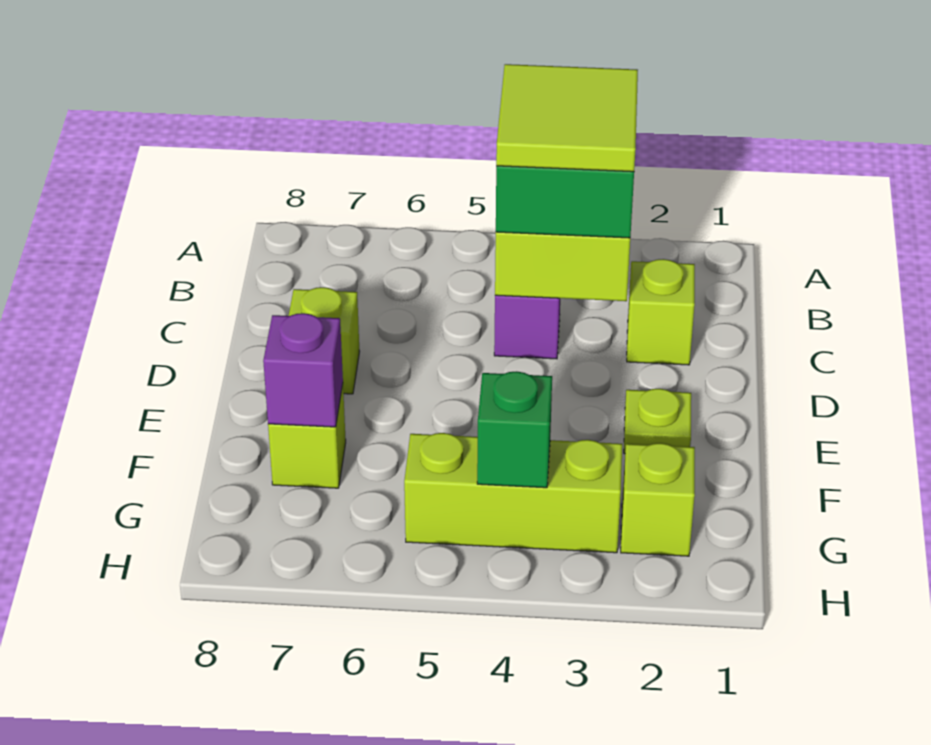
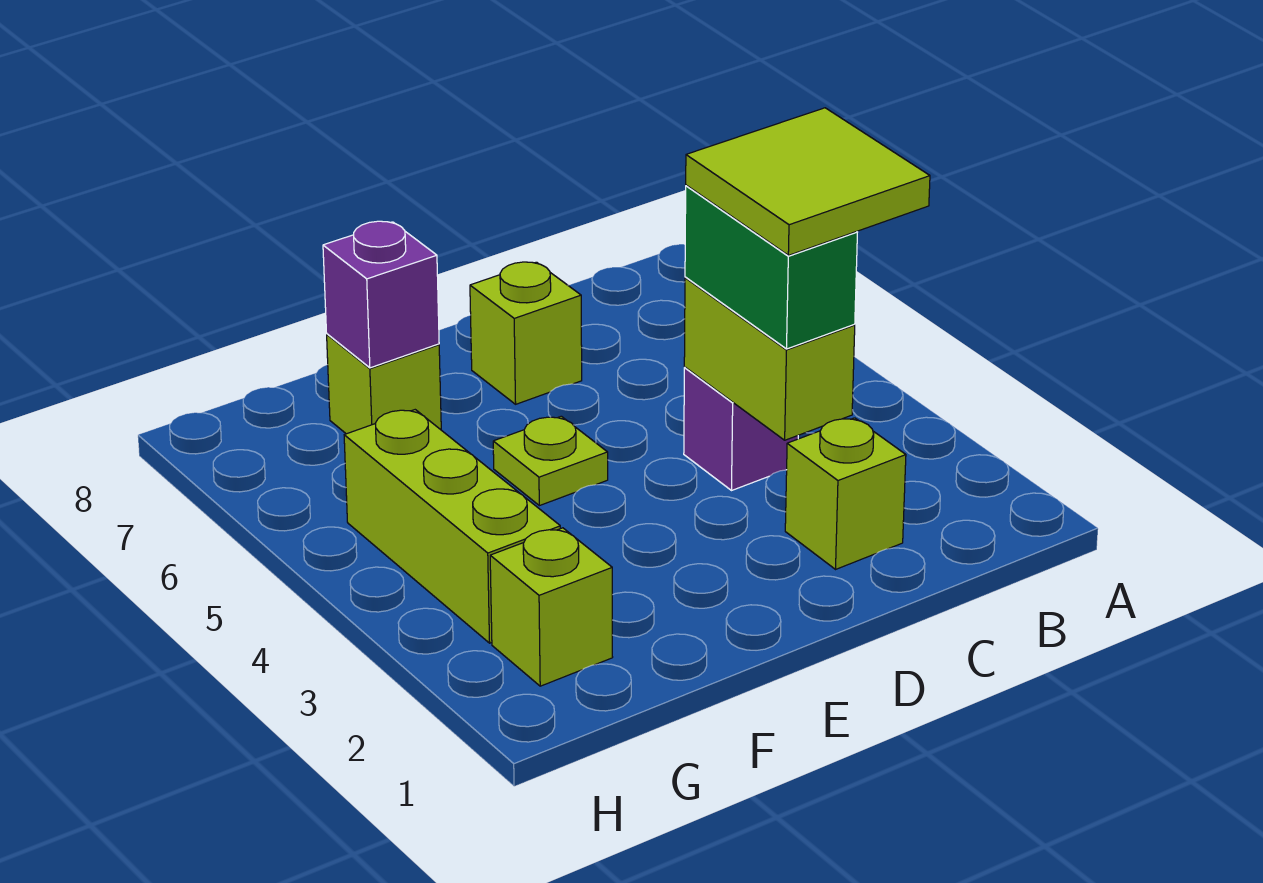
lime plate E2 level 1 -> lime plate E5 level 1
green brick G4 level 2 -> none

